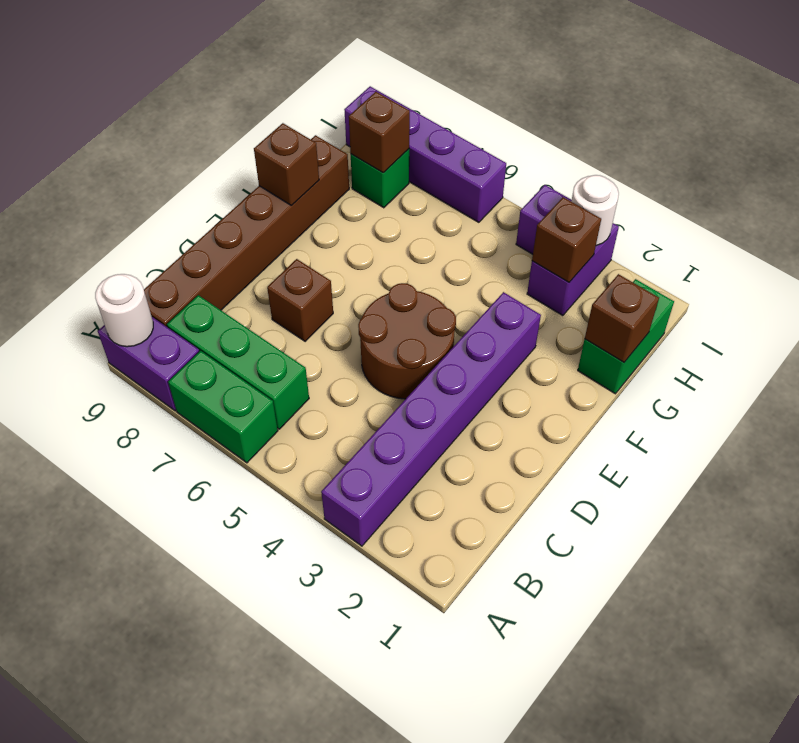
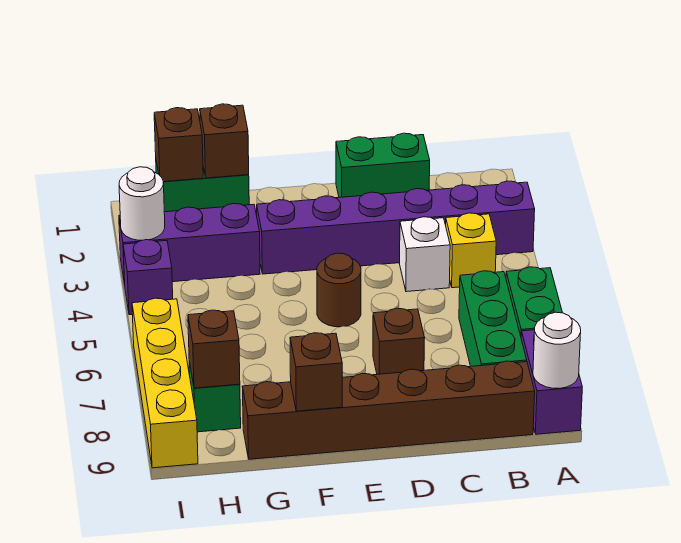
none -> yellow brick B4 level 1
none -> green brick C1:D1 level 1
none -> white brick C4 level 1
brown round brick D4:E5 level 1 -> brown round brick E5 level 1
purple brick H3:I3 level 1 -> purple brick G3:I3 level 1
brown brick H3 level 2 -> brown brick H1 level 2
purple brick I6:I9 level 1 -> yellow brick I6:I9 level 1

